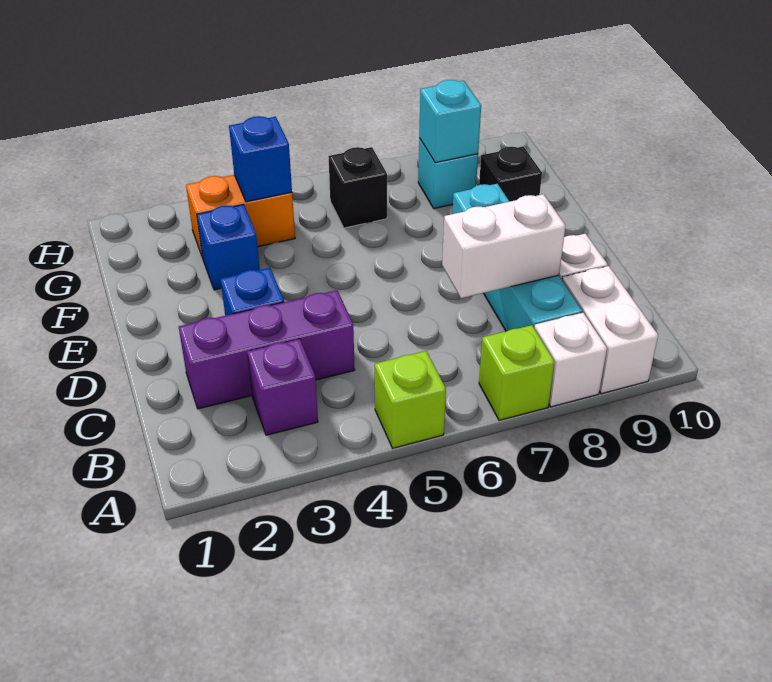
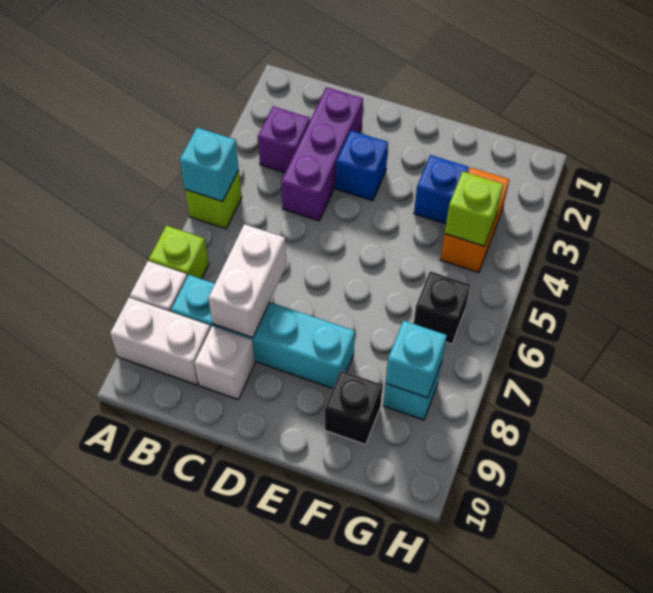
none -> cyan brick A5 level 2
blue brick G4 level 2 -> lime brick G4 level 2

